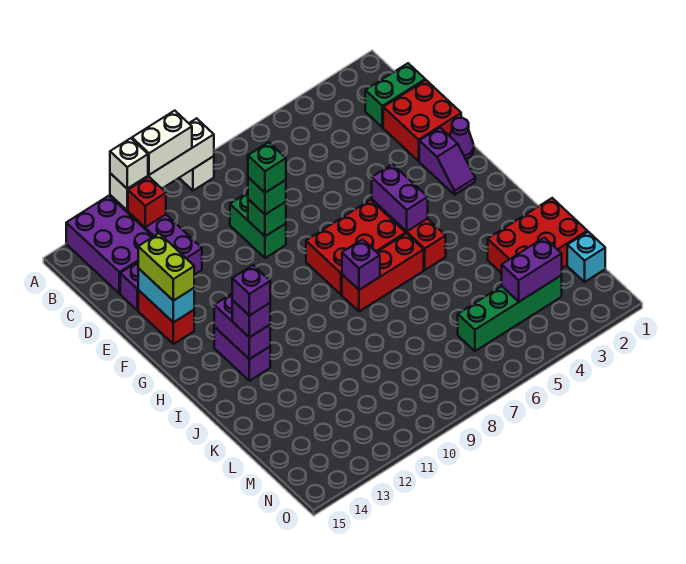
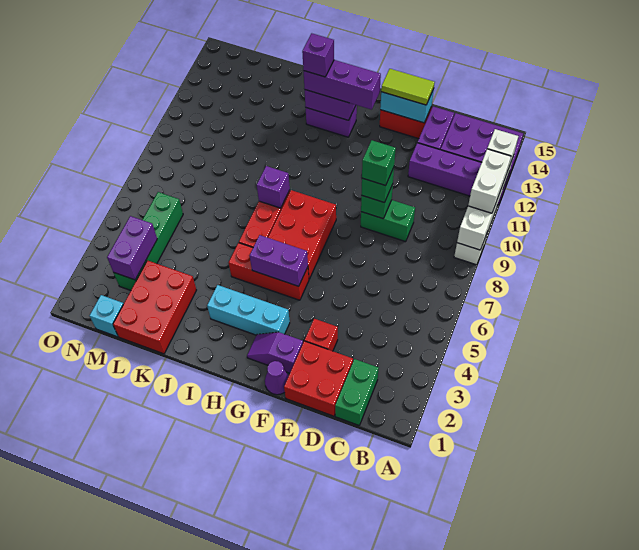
red brick B12 level 2 -> red brick E3 level 1
lime brick E14:F14 level 3 -> lime tile E14:F14 level 3
none -> cyan brick G3:I3 level 1
purple brick I13 level 3 -> purple brick G13:I13 level 3

